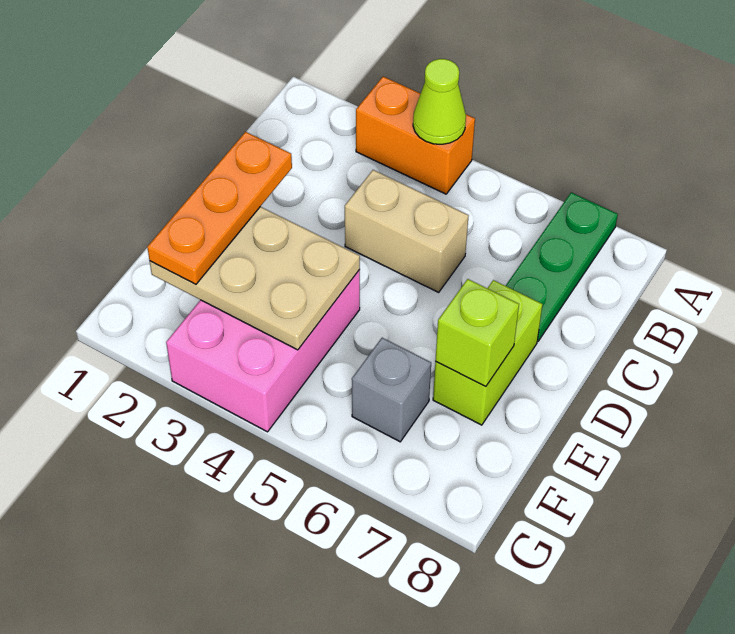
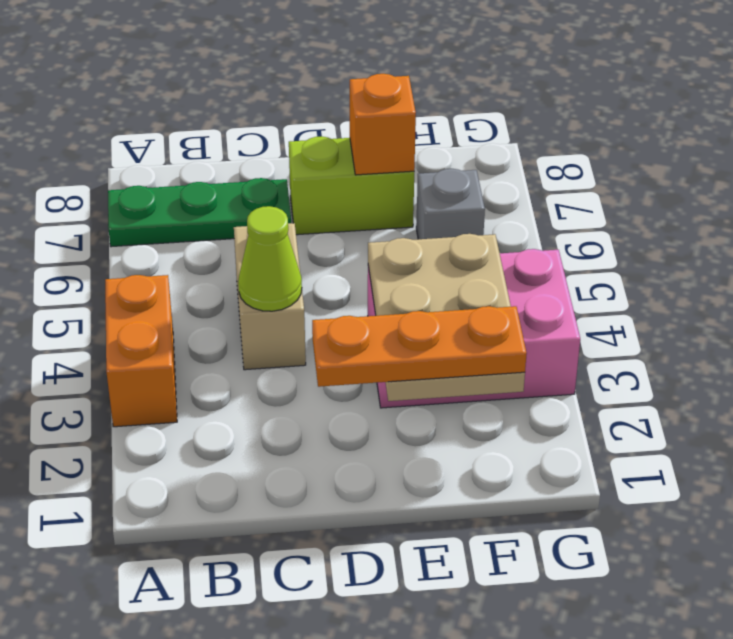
lime cone A4 level 2 -> lime cone C4 level 2
lime brick E7 level 2 -> orange brick E7 level 2

